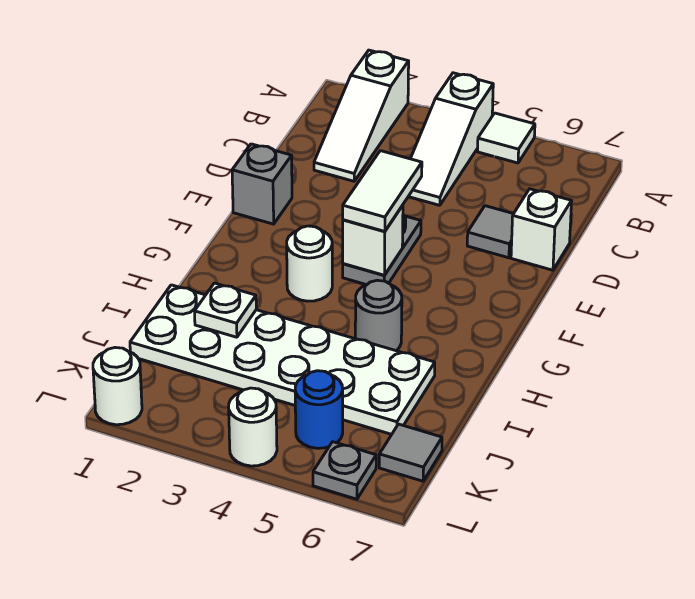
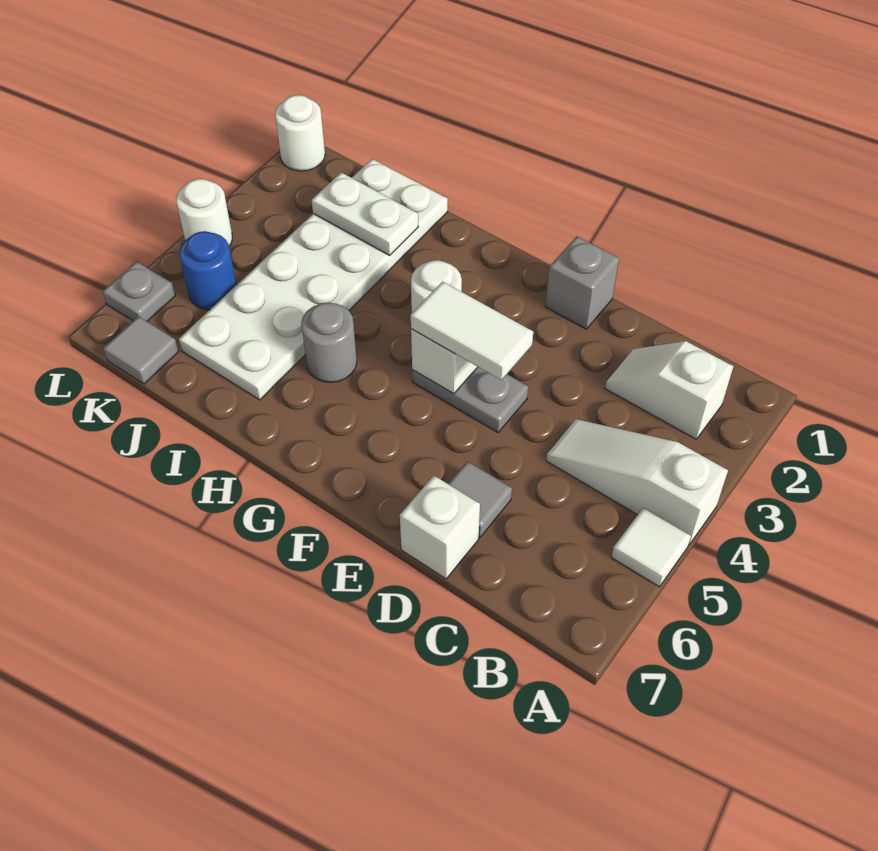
white slope A2:C2 level 1 top A -> white slope B2:C2 level 1 top B
white plate I2 level 2 -> white plate I2:J2 level 2

